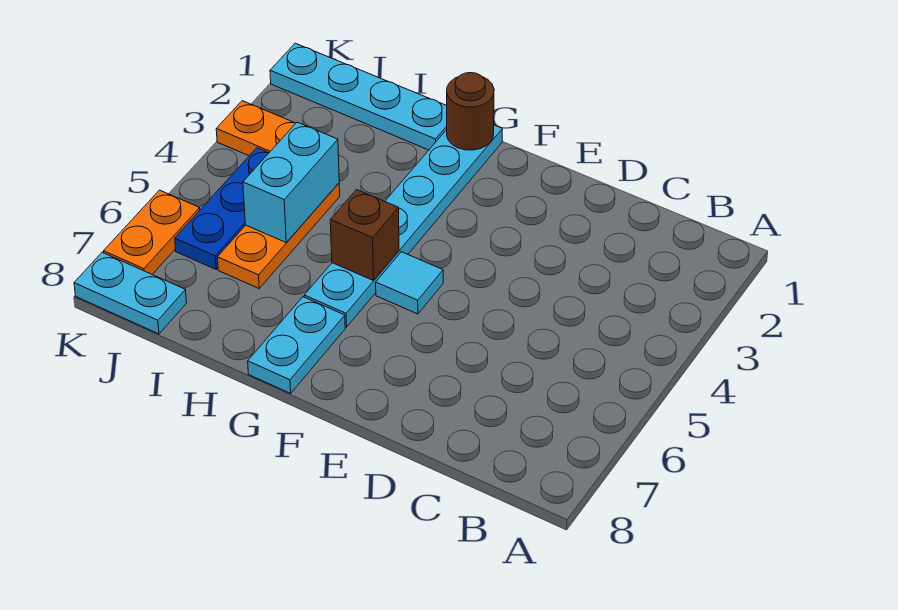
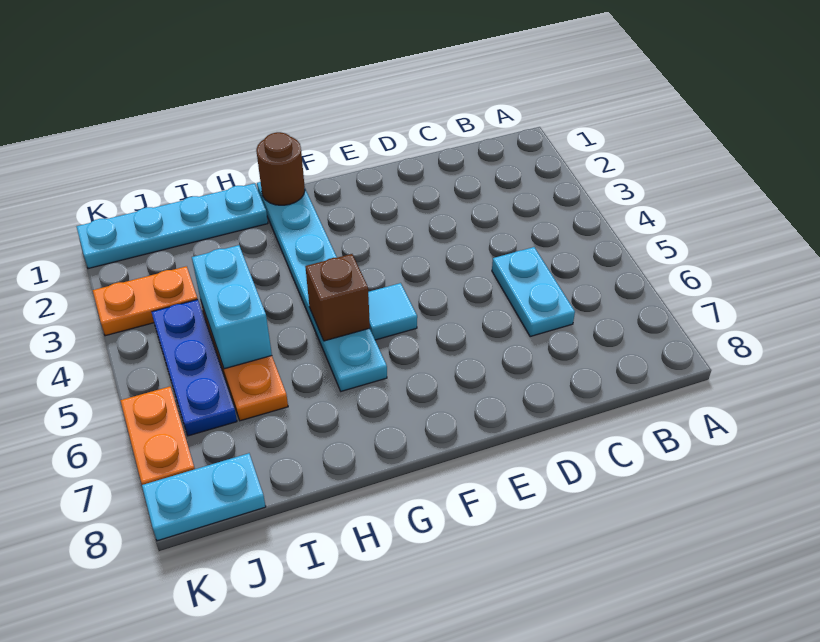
cyan plate G7:G8 level 1 -> cyan plate C5:C6 level 1

